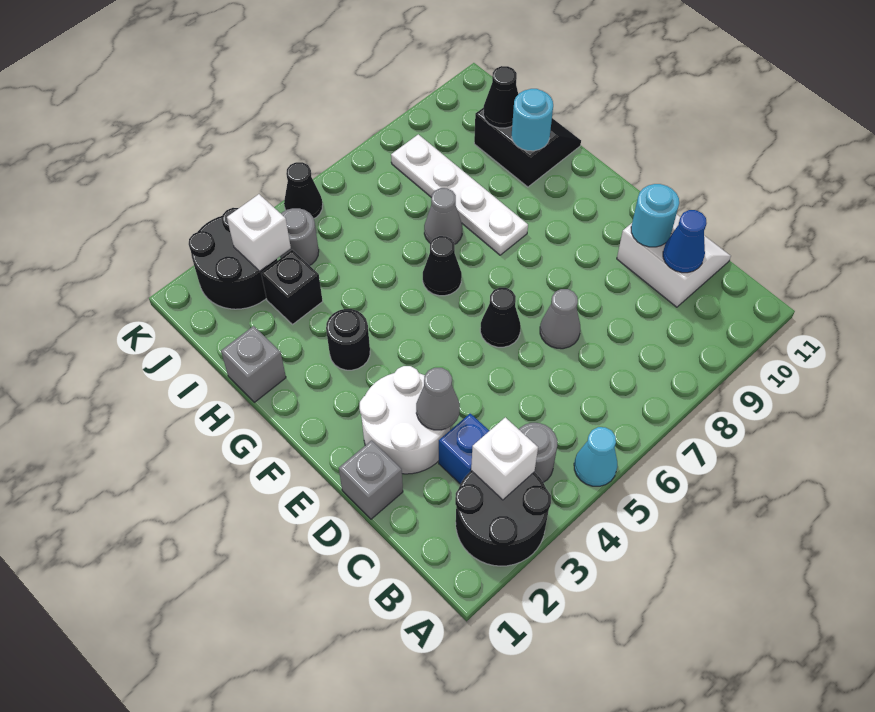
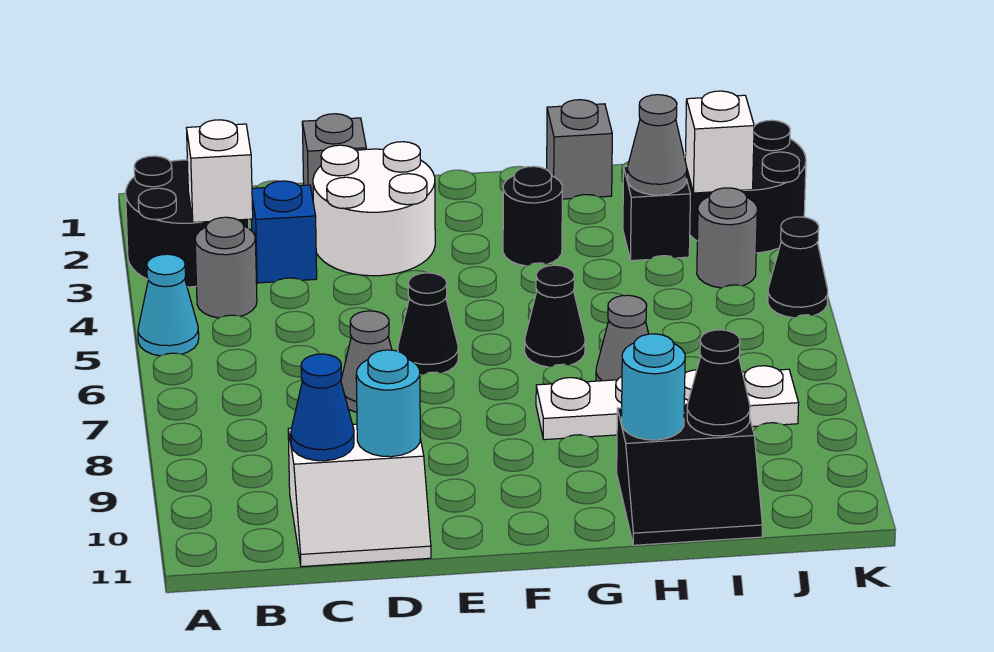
grey cone D3 level 2 -> grey cone I3 level 2

